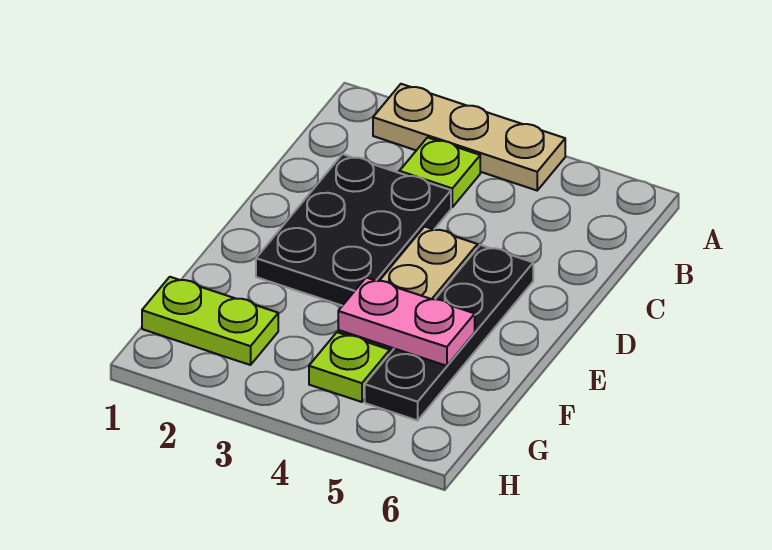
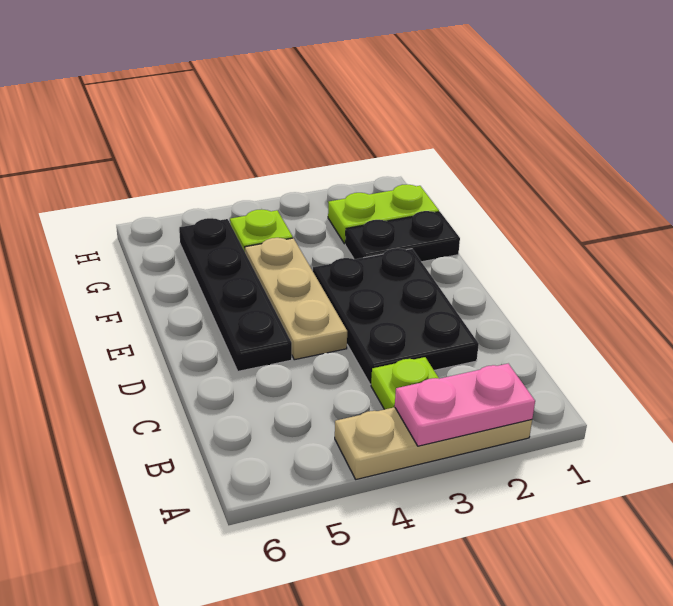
none -> black plate F1:F2 level 1
pink plate F4:F5 level 2 -> pink plate A2:A3 level 2

